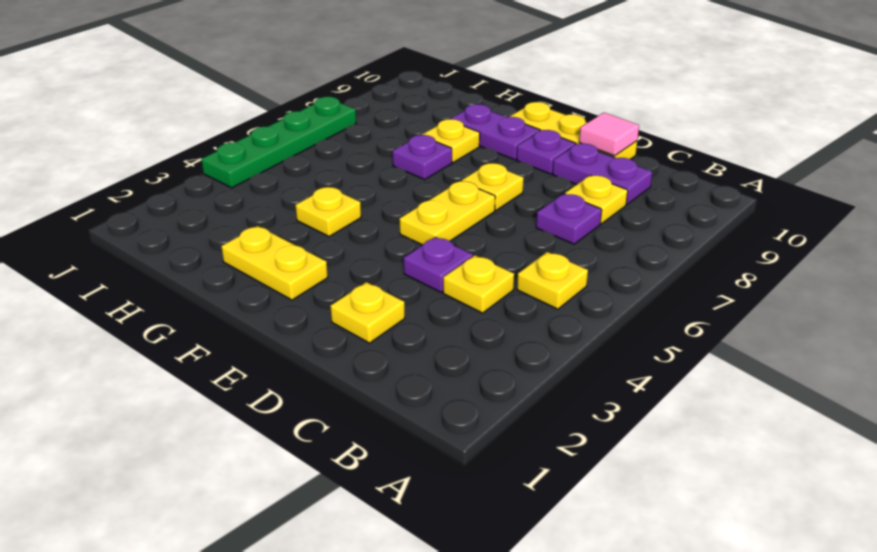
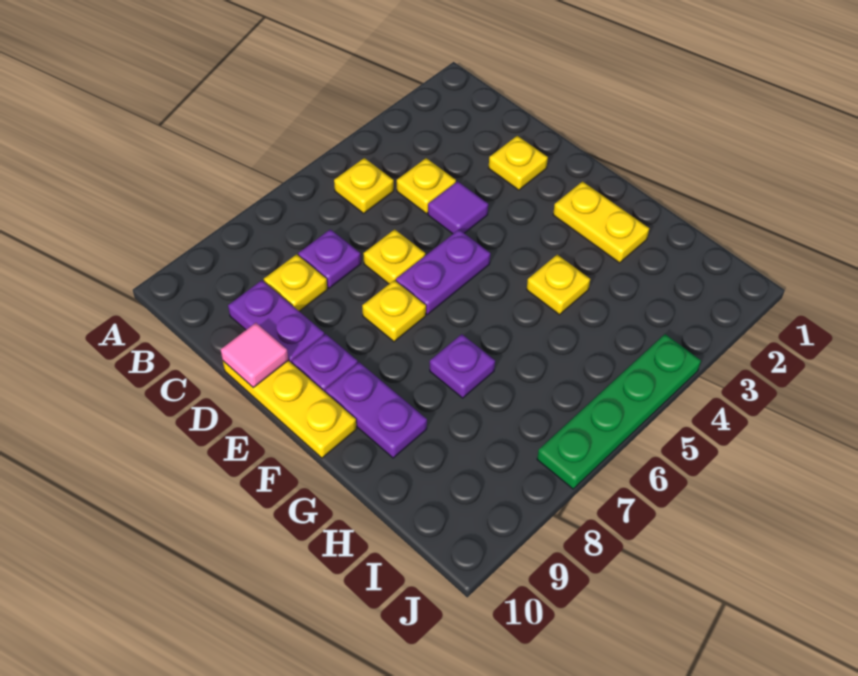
purple plate D4 level 1 -> purple tile D4 level 1
yellow plate E5:E6 level 1 -> purple plate E5:E6 level 1
yellow plate G8 level 1 -> yellow plate D6 level 1

